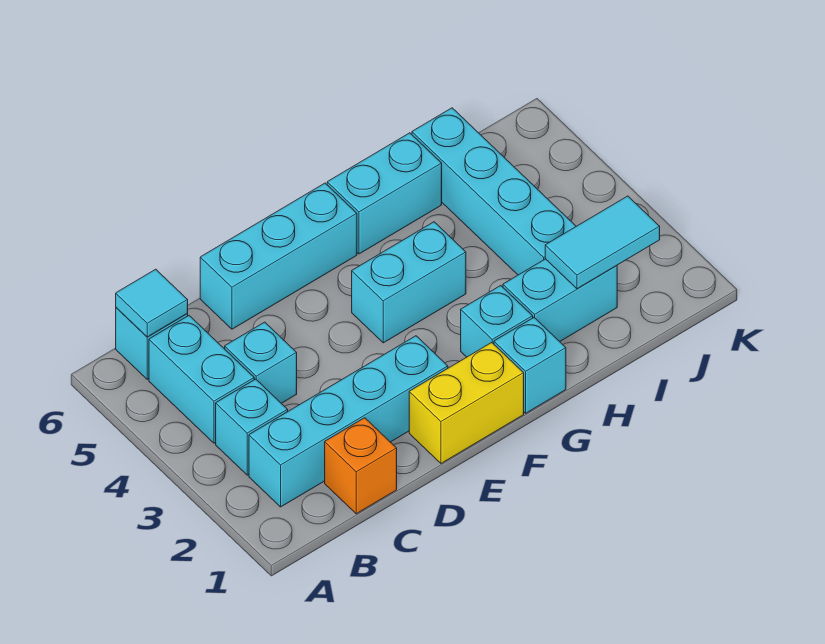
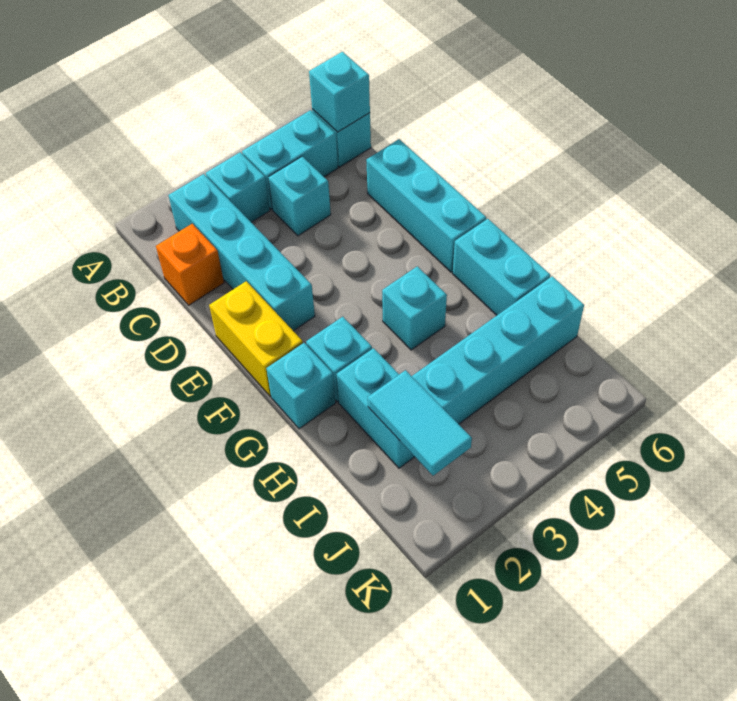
cyan tile B6 level 2 -> cyan brick B6 level 2
cyan brick F4:G4 level 1 -> cyan brick G4 level 1

